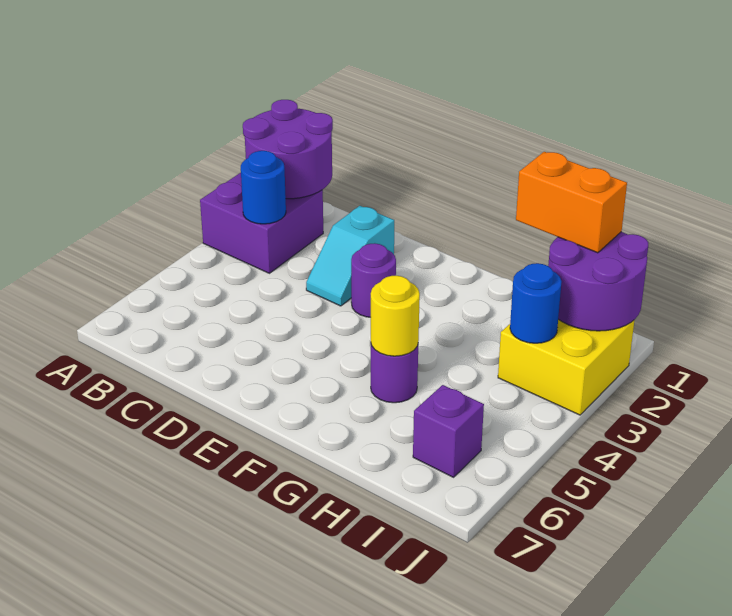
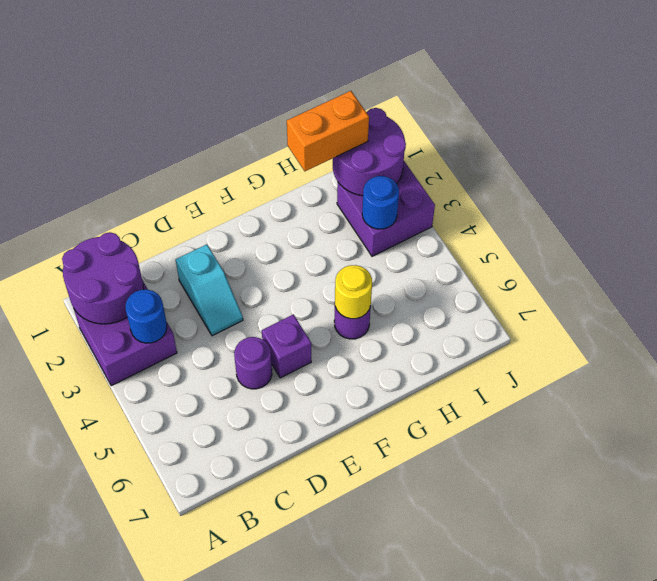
purple round brick E3 level 1 -> purple round brick D5 level 1
yellow brick I2:J3 level 1 -> purple brick I2:J3 level 1
purple brick I6 level 1 -> purple brick E5 level 1

